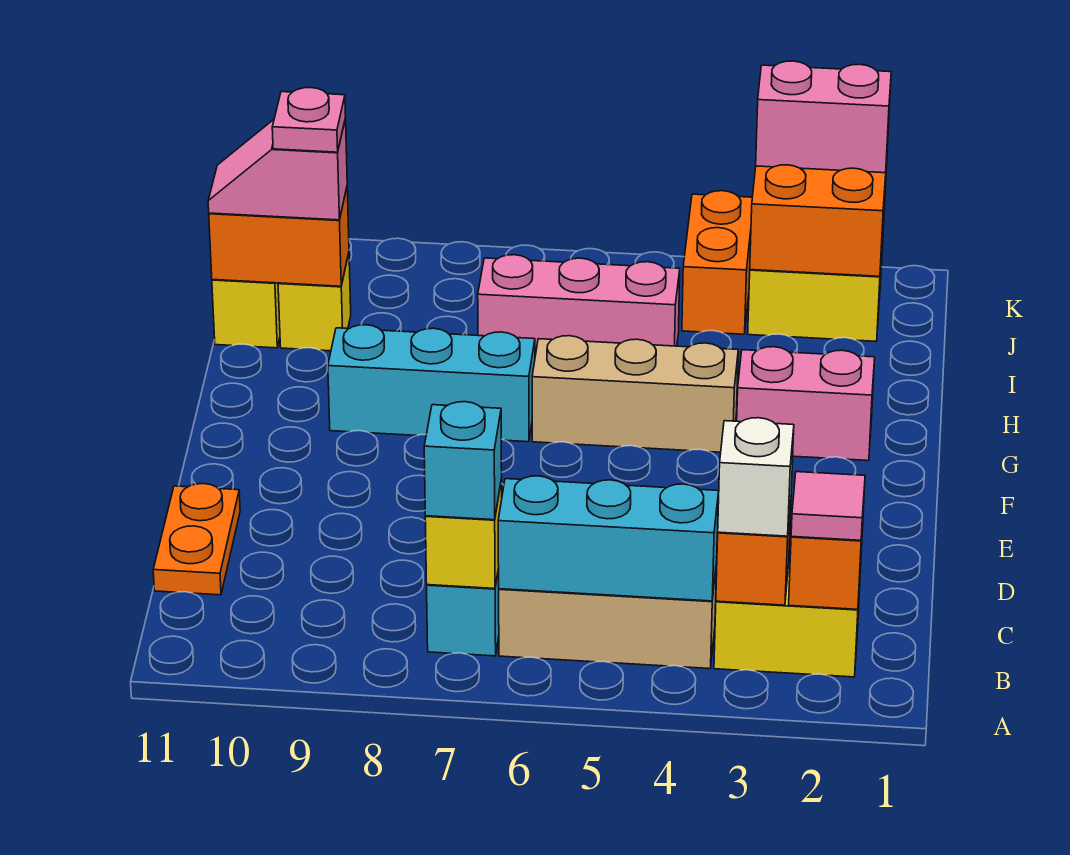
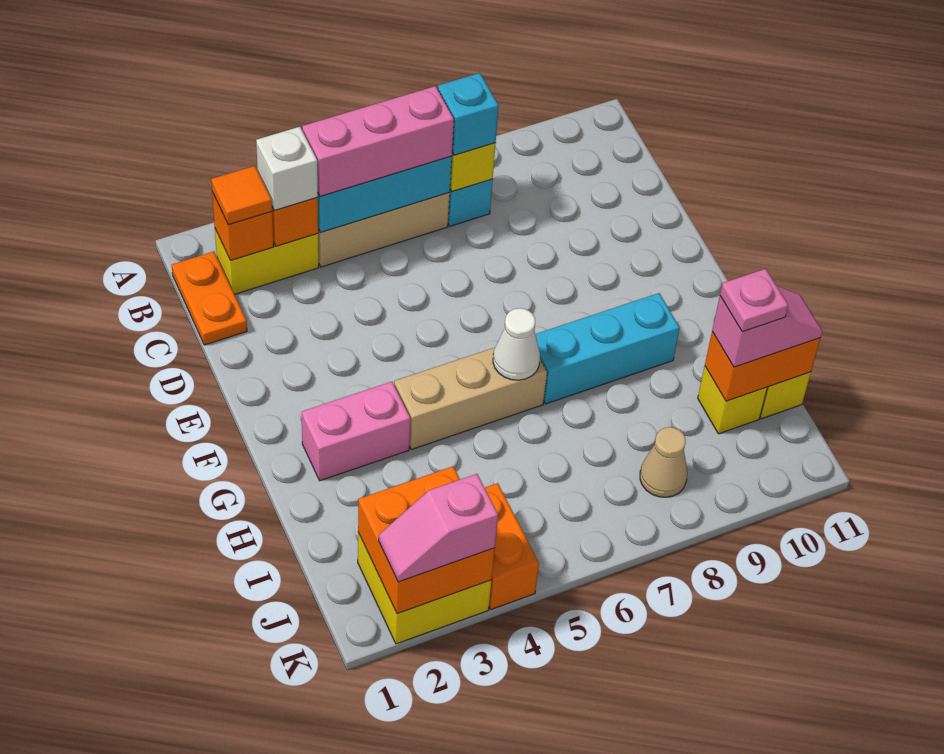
pink tile B2 level 3 -> orange tile B2 level 3
orange plate C11:D11 level 1 -> orange plate B1:C1 level 1
none -> white cone G6 level 2
pink brick I5:I7 level 1 -> pink brick B4:B6 level 3
none -> tan cone J8 level 1
pink brick K2:K3 level 3 -> pink slope K2:K3 level 3 top 3

